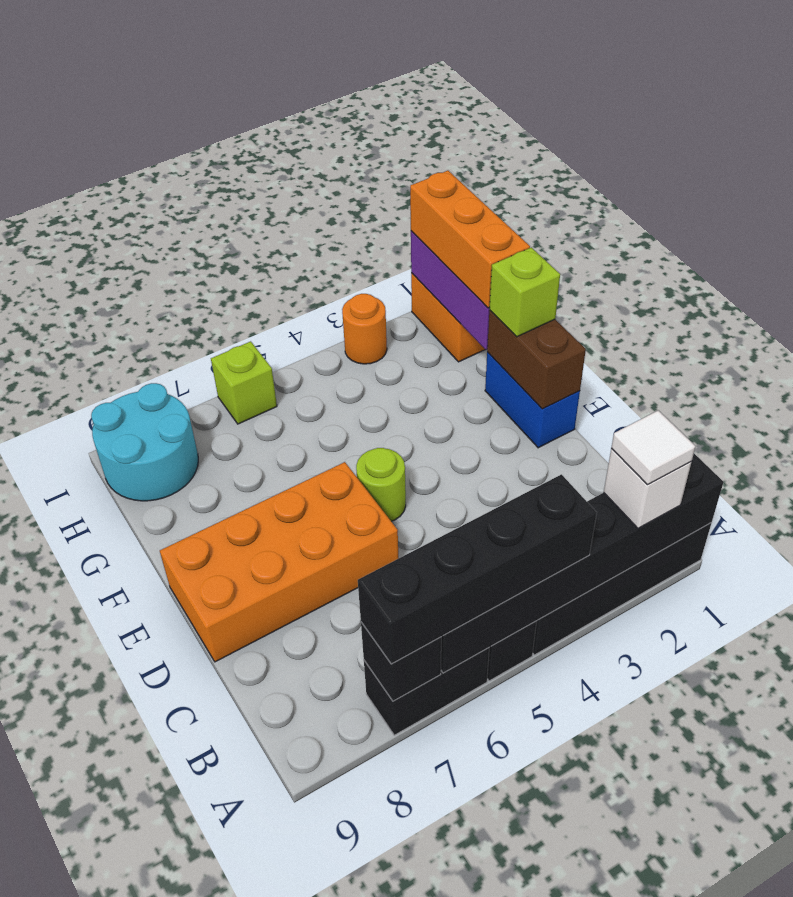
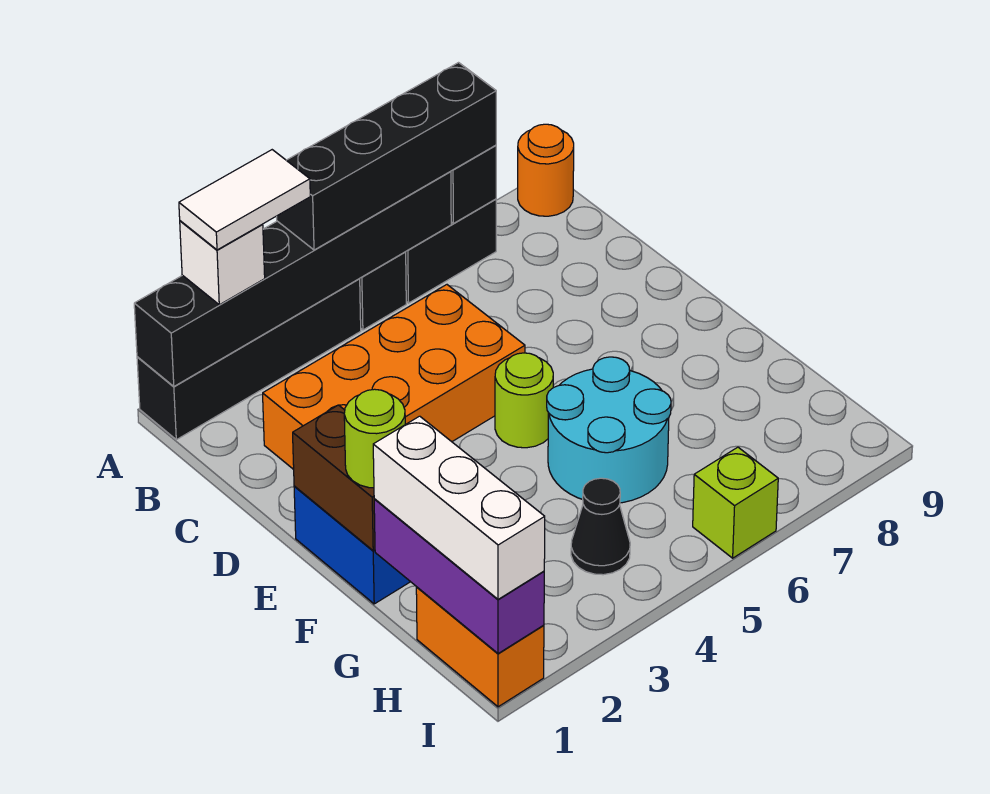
white tile A2 level 4 -> white tile A2:A3 level 4
orange brick D6:E9 level 1 -> orange brick C2:D5 level 1
lime brick F1 level 3 -> lime round brick F1 level 3
orange brick G1:I1 level 3 -> white brick G1:I1 level 3
none -> black cone H4 level 1
cyan round brick H8:I9 level 1 -> cyan round brick F5:G6 level 1
orange round brick I3 level 1 -> orange round brick A9 level 1

